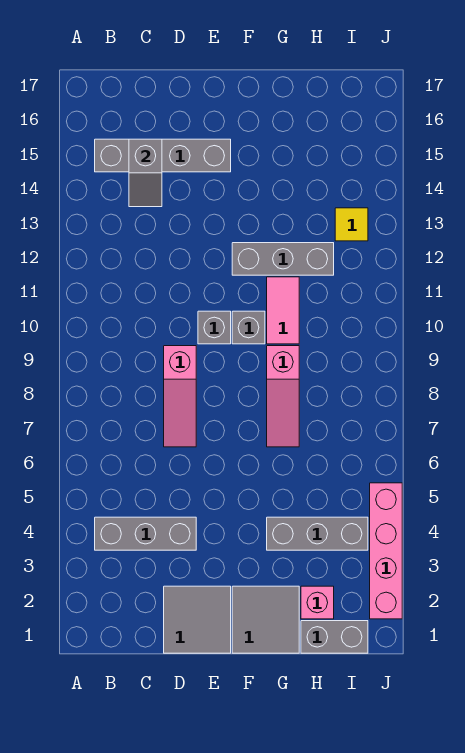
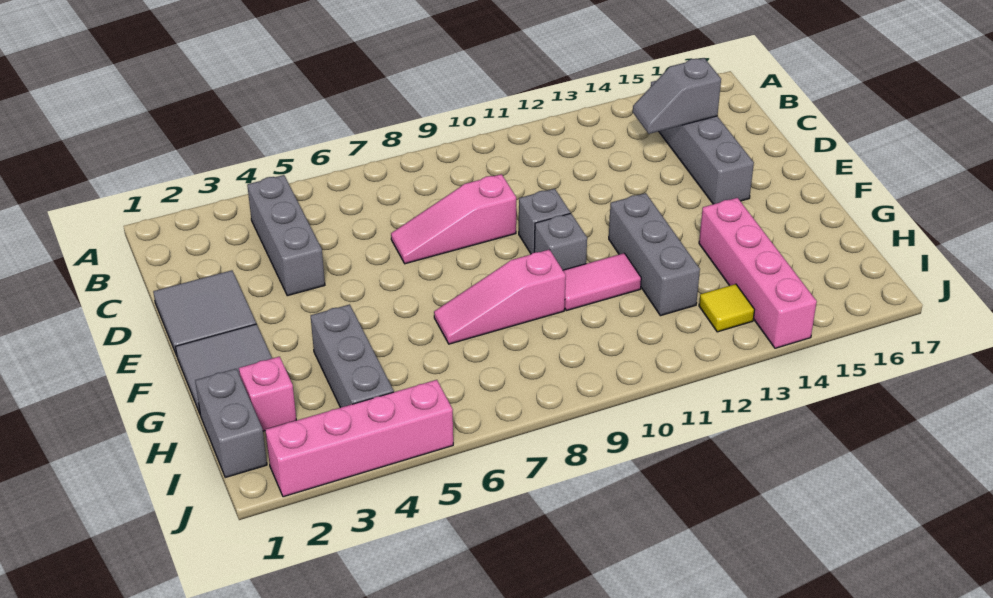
none -> pink brick G14:J14 level 1

